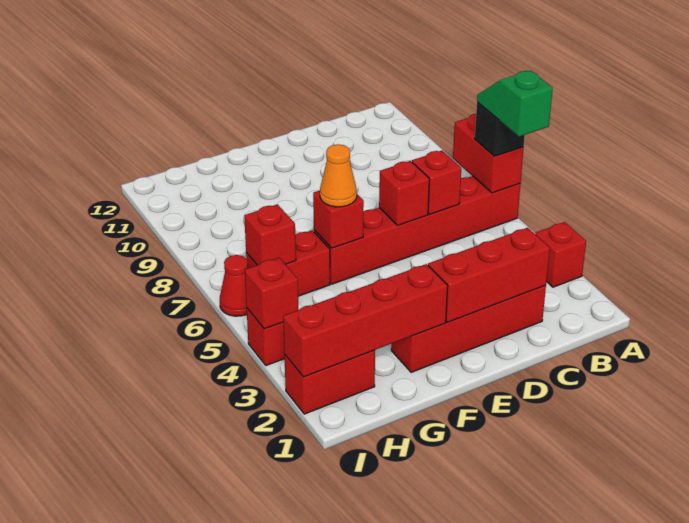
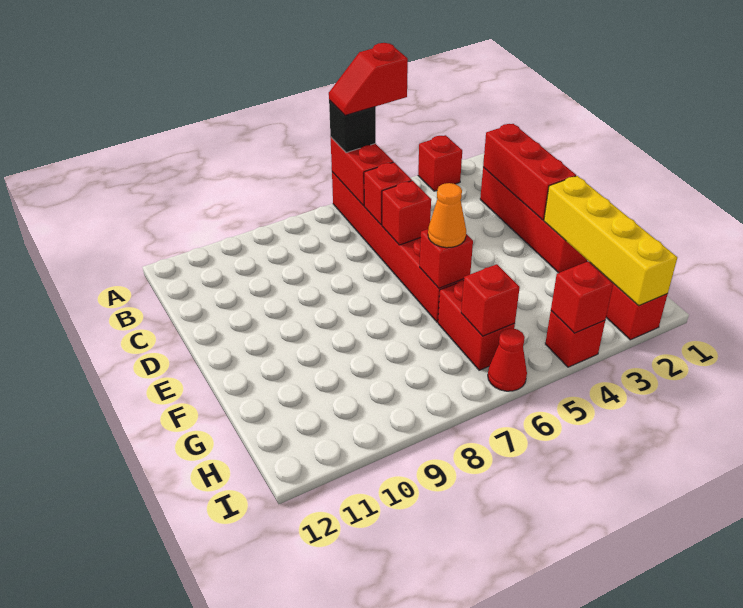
green slope A5:A6 level 4 top 5 -> red slope A5:A6 level 4 top 5
red brick A6:A7 level 2 -> red brick A6:B6 level 2
red brick F2:I2 level 2 -> yellow brick F2:I2 level 2

